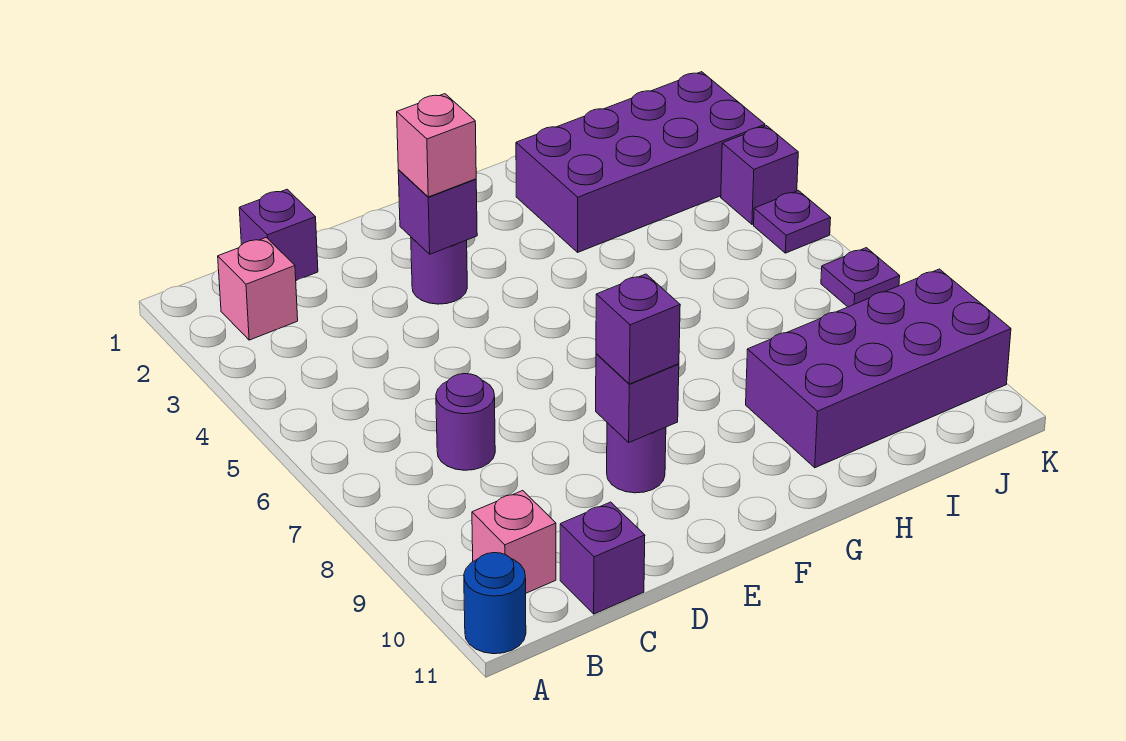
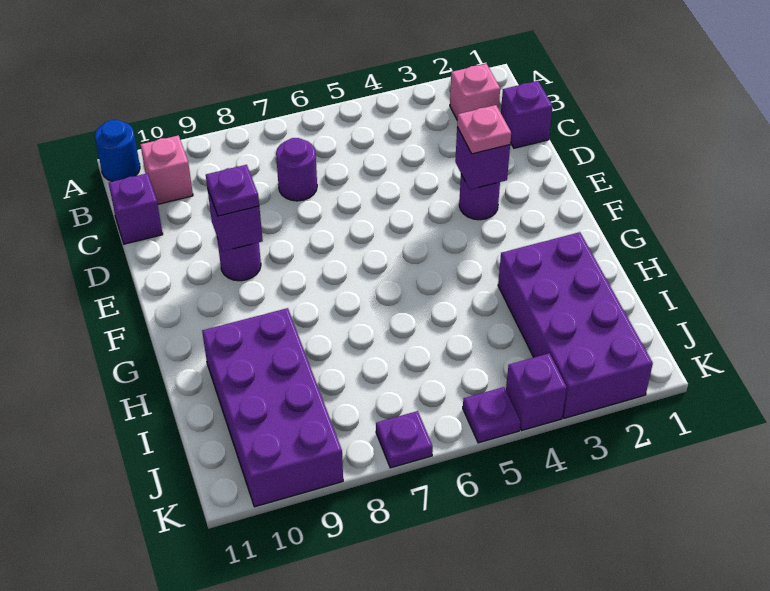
pink brick E3 level 3 -> pink plate E3 level 3
purple brick E9 level 3 -> purple plate E9 level 3

